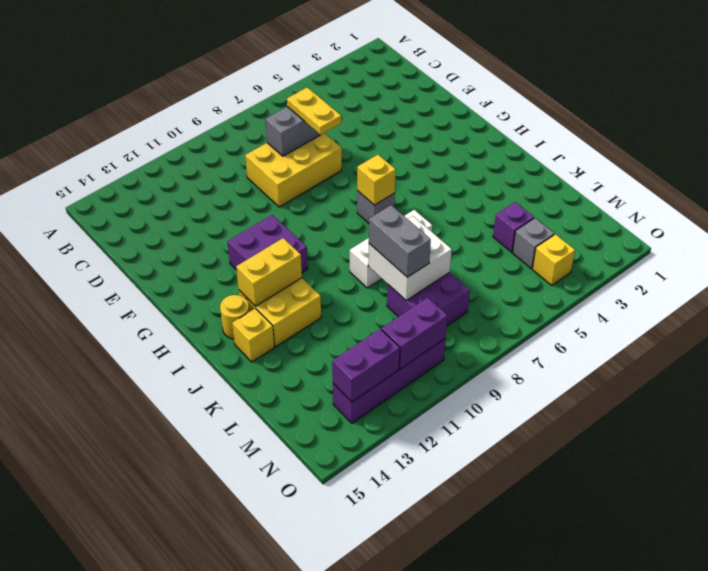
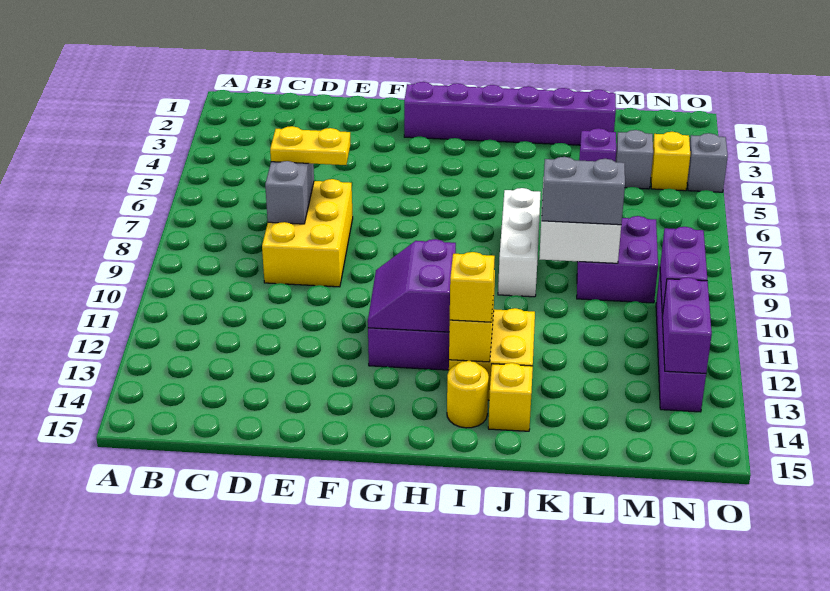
none -> purple brick G2:L2 level 1
none -> purple slope G11:H12 level 2 top H
grey brick H7 level 1 -> grey brick O4 level 1
yellow brick H7 level 2 -> yellow brick I13 level 3

